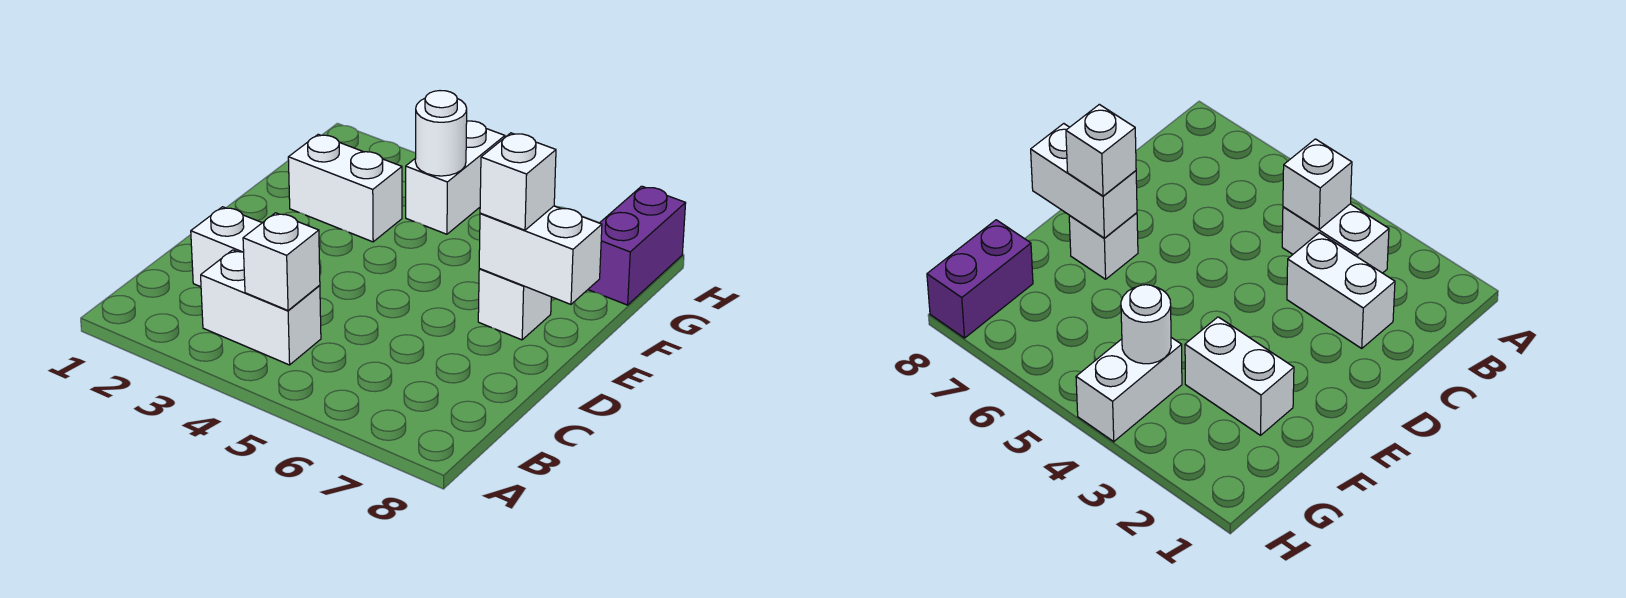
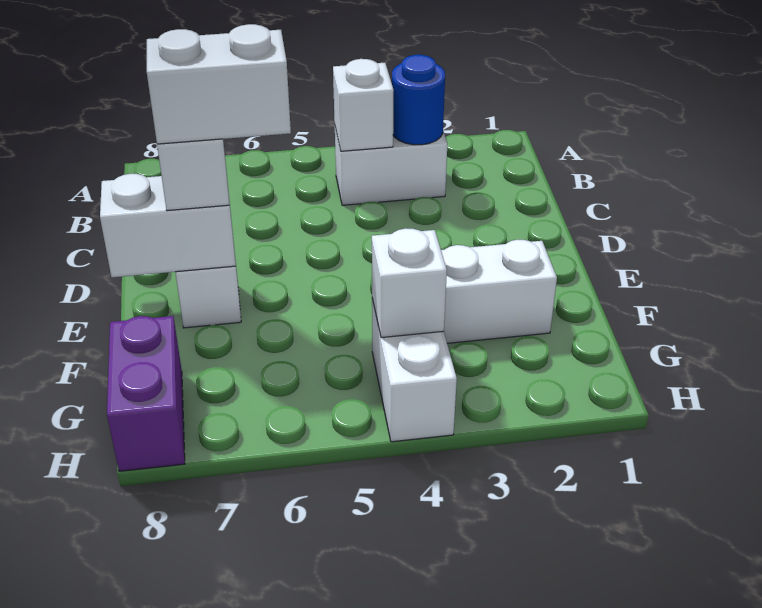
none -> blue round brick B3 level 2
white brick C2:C3 level 1 -> white brick E6:E7 level 4
white round brick G4 level 2 -> white brick G4 level 2

